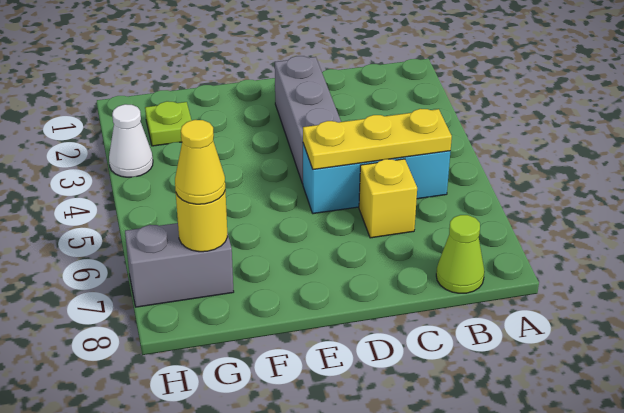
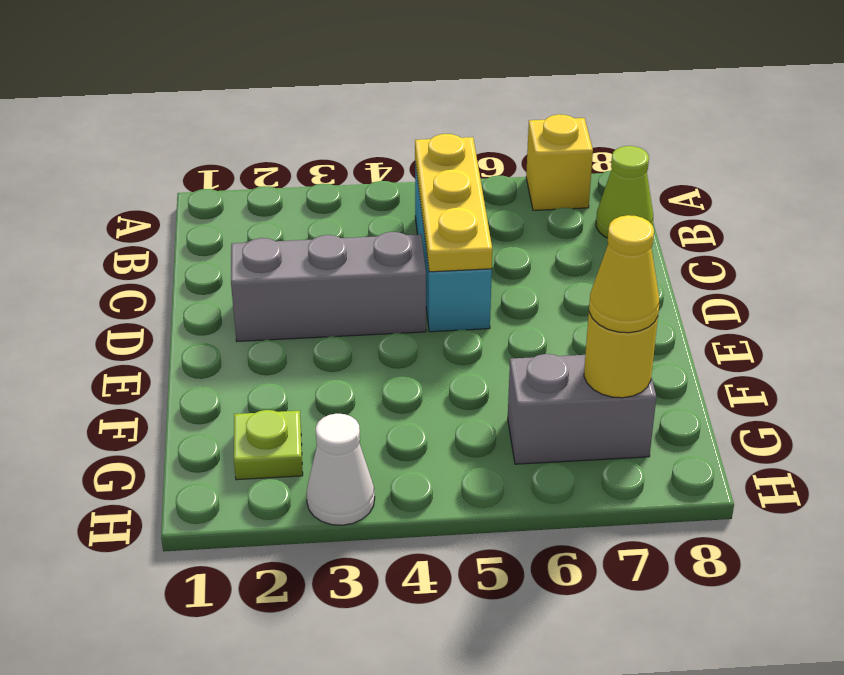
yellow brick C6 level 1 -> yellow brick A7 level 1
grey brick G7:H7 level 1 -> grey brick G6:G7 level 1

